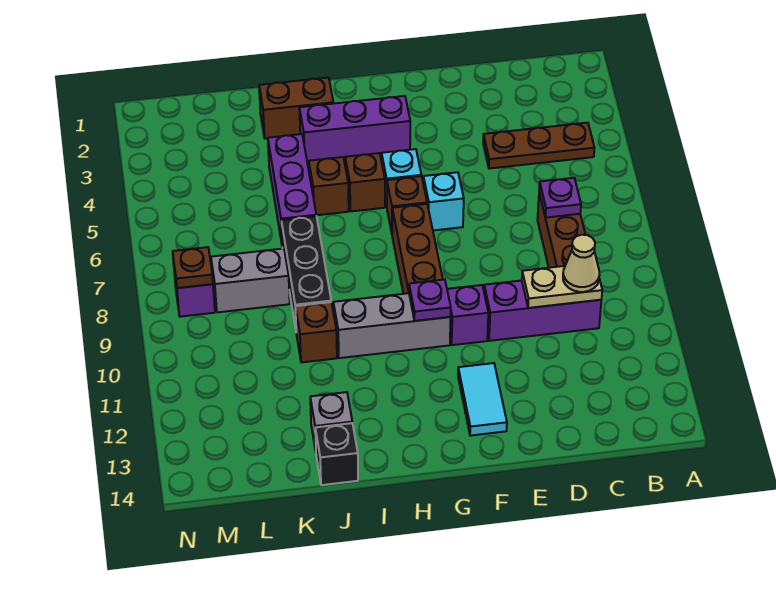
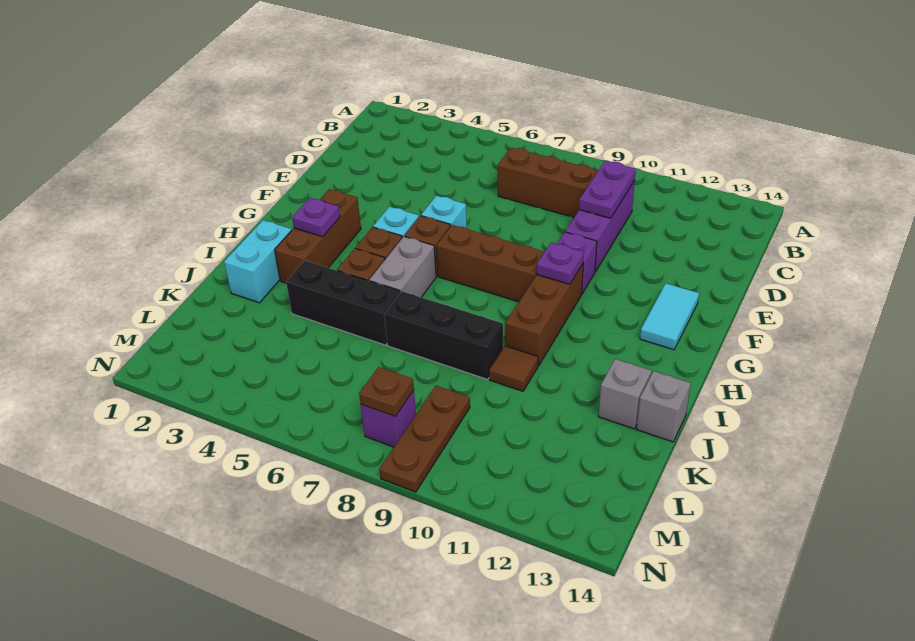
brown plate B4:D4 level 1 -> brown plate L9:N9 level 1
purple plate C7 level 2 -> purple plate H3 level 2
tan plate C10:D10 level 2 -> purple plate C10:D10 level 2
tan cone C10 level 3 -> none
cyan tile F12:F13 level 1 -> cyan tile F13:G13 level 1
purple brick G3:I3 level 1 -> brown brick G3:I3 level 1
grey brick G10:I10 level 1 -> brown brick G10:I10 level 1
brown brick I2:J2 level 1 -> cyan brick I2:J2 level 1
purple brick J4:J6 level 1 -> black brick J4:J6 level 1
brown brick J10 level 1 -> brown tile J10 level 1
black brick J14 level 1 -> grey brick J14 level 1
grey brick K8:L8 level 1 -> grey brick H6:I6 level 1

